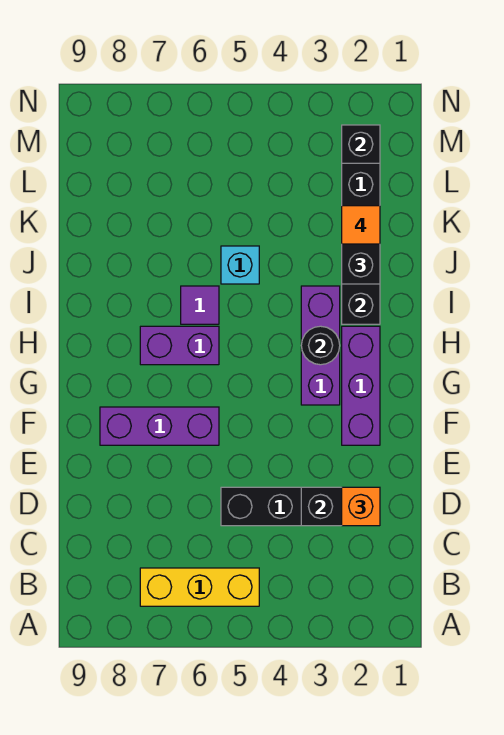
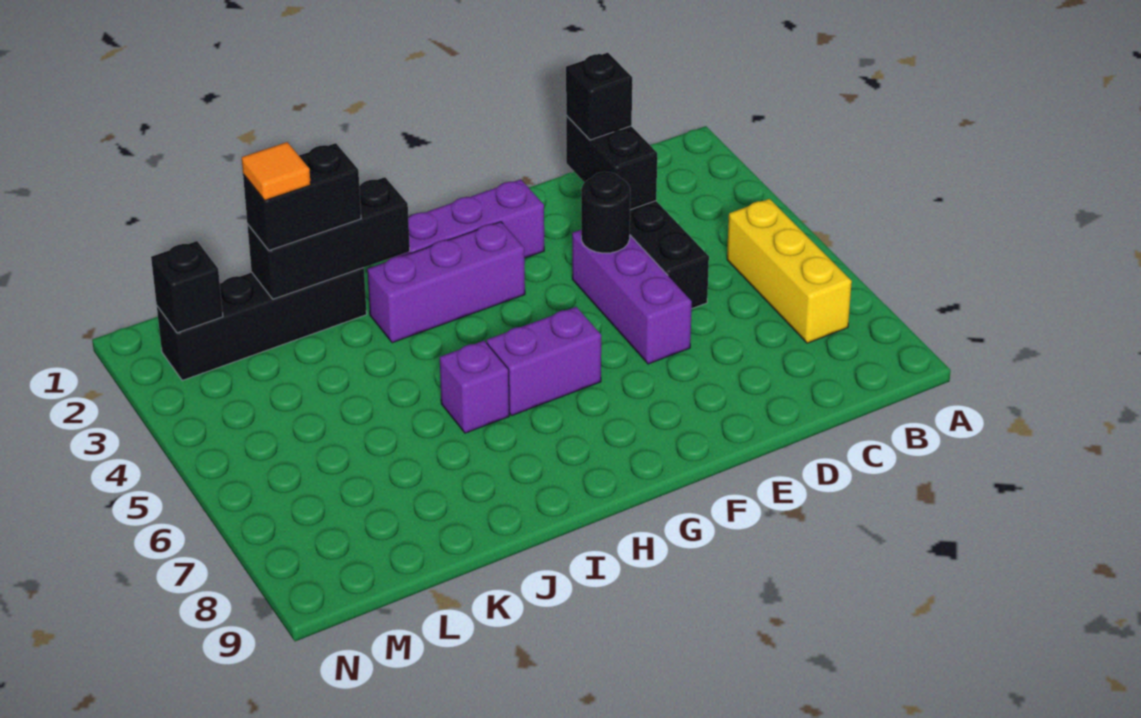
orange brick D2 level 3 -> black brick D2 level 3
purple brick F6:F8 level 1 -> purple brick E4:E6 level 1
black round brick H3 level 2 -> black round brick E4 level 2
purple brick H6:H7 level 1 -> purple brick G6:H6 level 1
purple tile I6 level 1 -> purple brick I6 level 1
cyan brick J5 level 1 -> none

